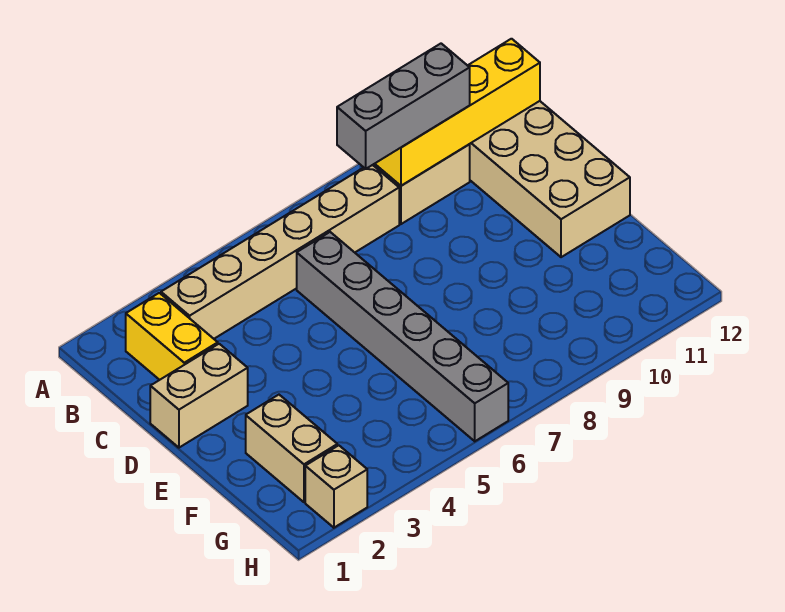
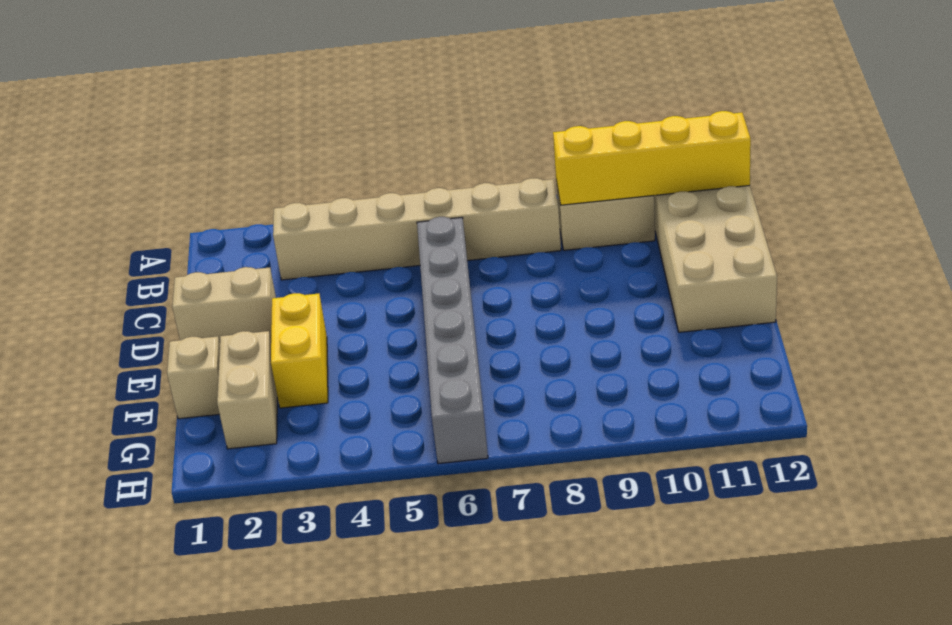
yellow brick B2:C2 level 1 -> yellow brick E3:F3 level 1
grey brick B8:B10 level 3 -> none
tan brick H2 level 1 -> tan brick F1 level 1

